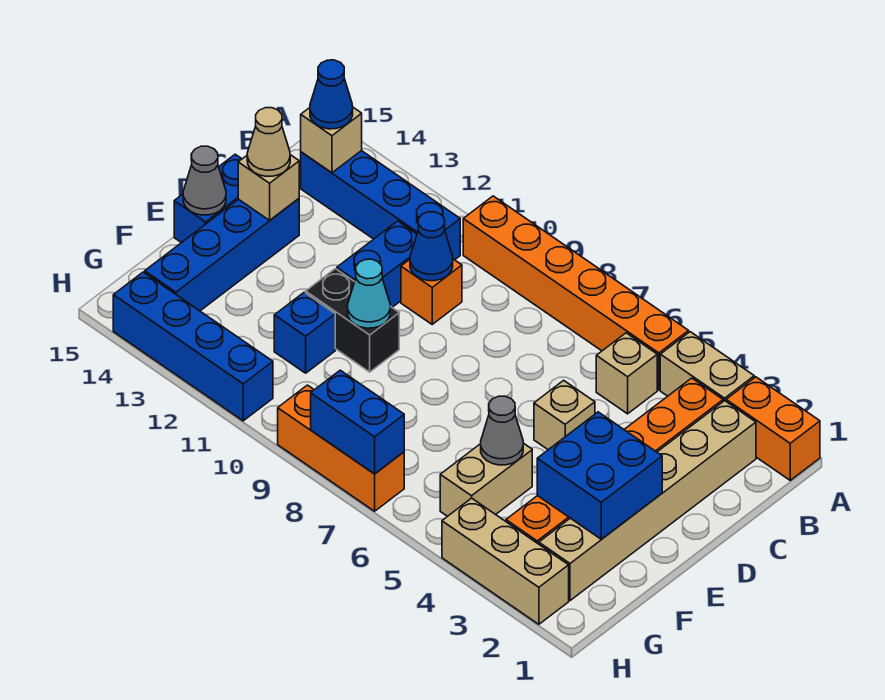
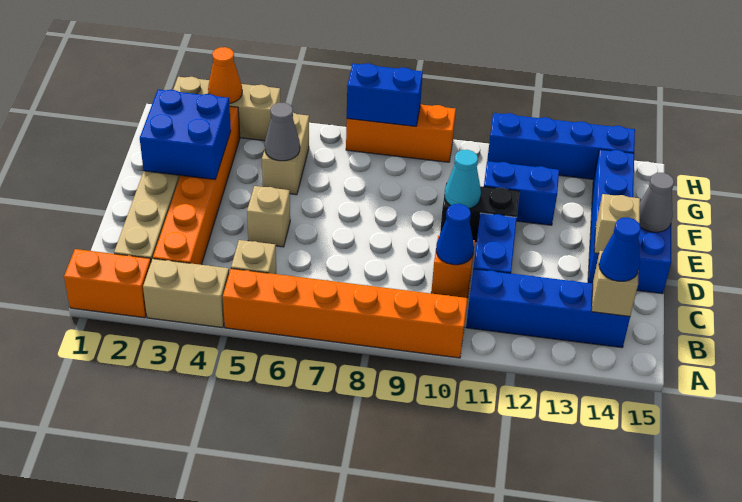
tan cone D14 level 3 -> none
blue brick F11 level 1 -> blue brick F11:F12 level 1
none -> orange cone H3 level 2

